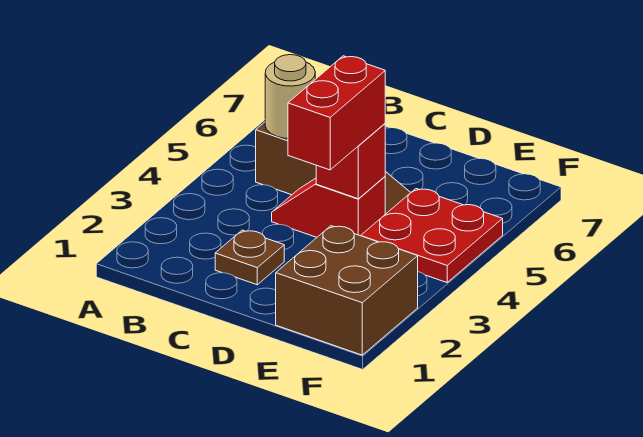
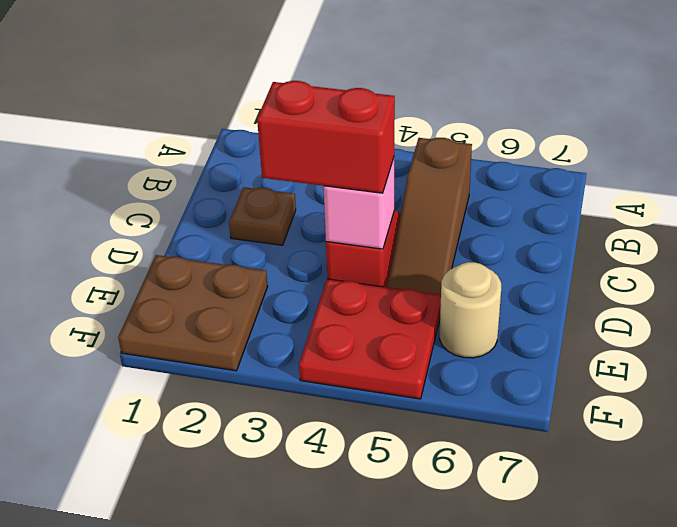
tan round brick B5 level 2 -> tan round brick E6 level 1
red brick D4 level 2 -> pink brick D4 level 2
brown brick E1:F2 level 1 -> brown plate E1:F2 level 1

